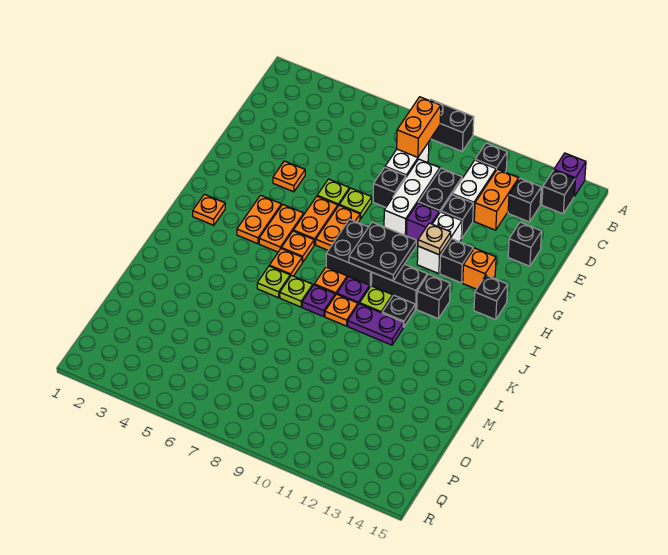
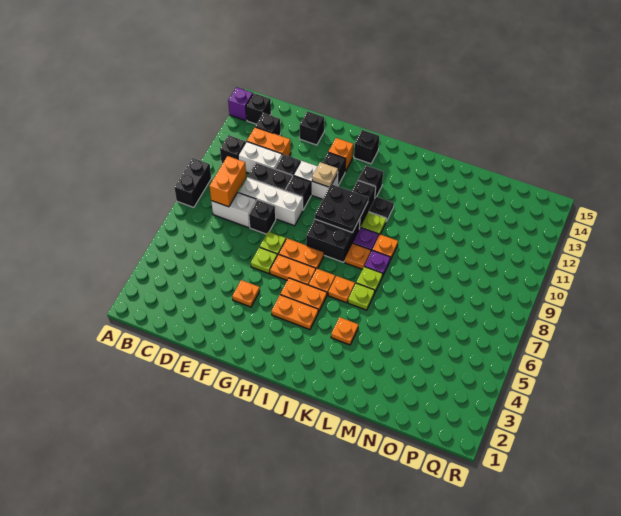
orange brick B8:C8 level 2 -> orange brick C8:C9 level 2
purple brick F10 level 1 -> black brick F10 level 1
orange plate I2 level 1 -> orange plate K4 level 1
purple plate K10:K11 level 1 -> none

